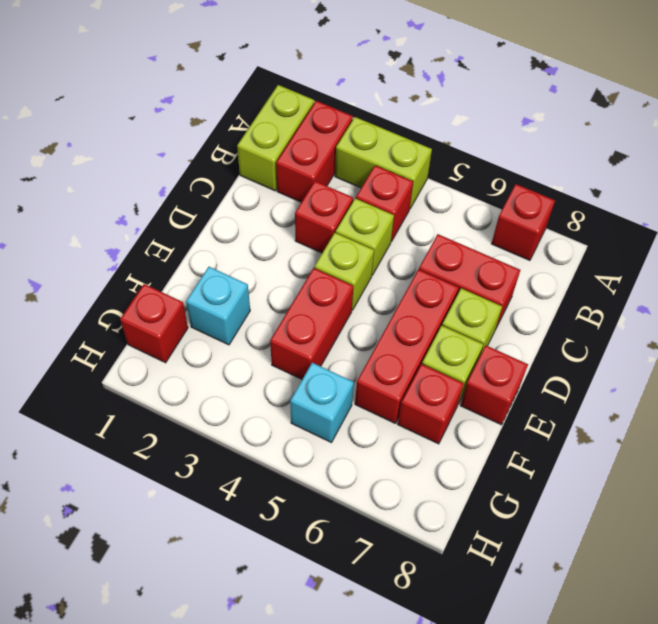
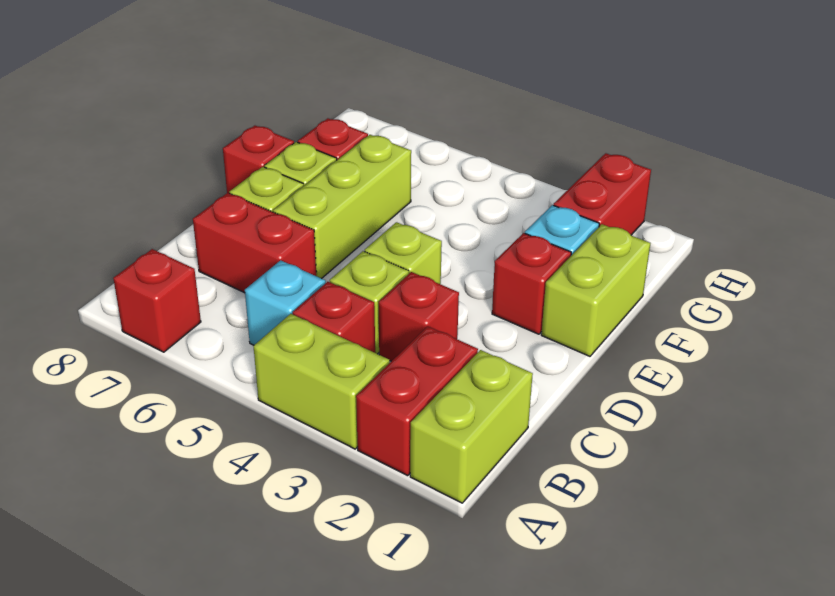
red brick D6:F6 level 1 -> lime brick D6:F6 level 1
none -> lime brick E1:F1 level 1
red brick E4:F4 level 1 -> red brick G2:H2 level 1
red brick G1 level 1 -> red brick E2 level 1
cyan brick G5 level 1 -> cyan brick B5 level 1

